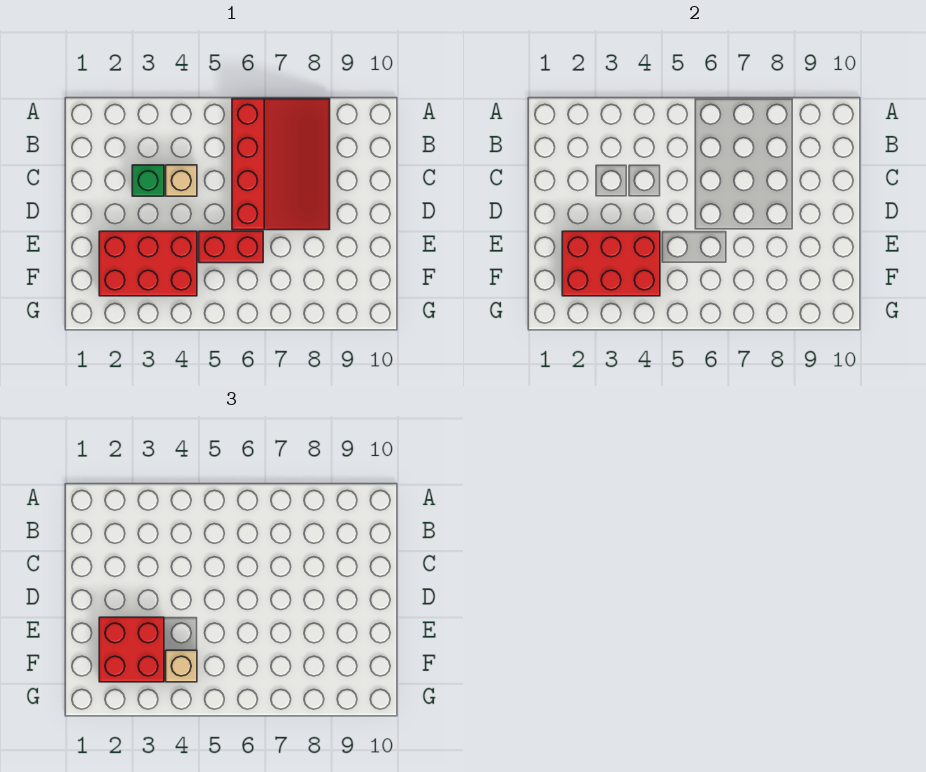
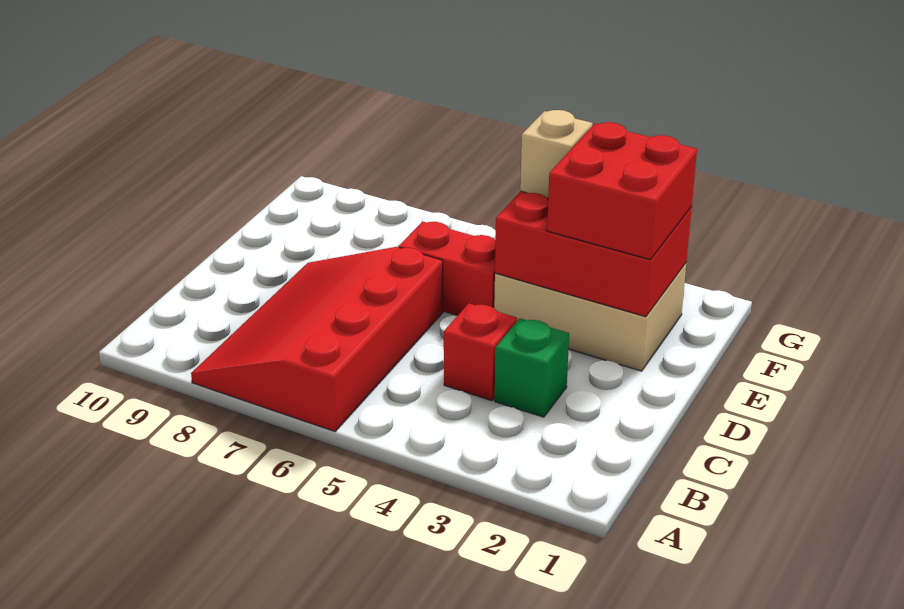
tan brick C4 level 1 -> red brick C4 level 1
red brick E2:F4 level 1 -> tan brick E2:F4 level 1

